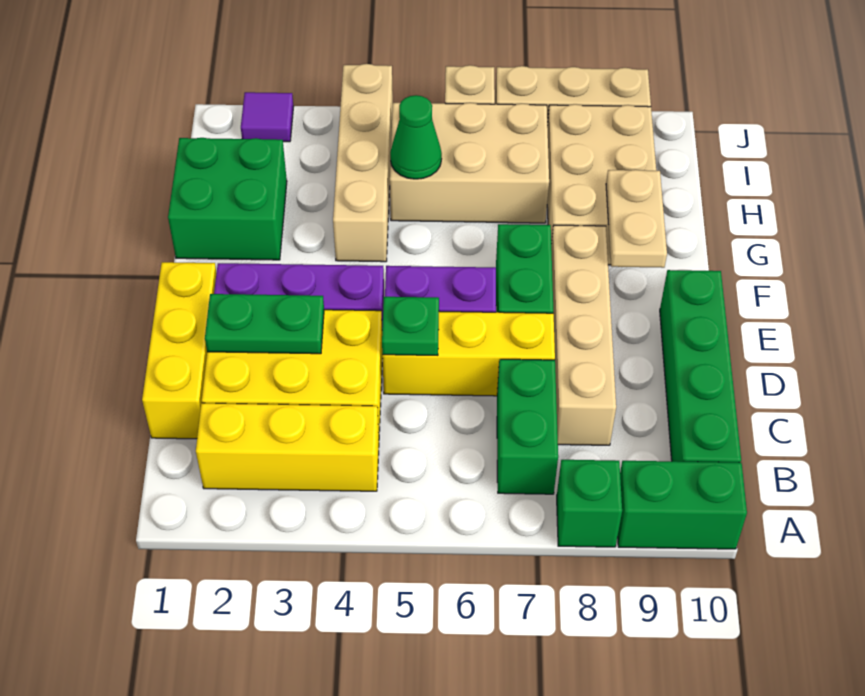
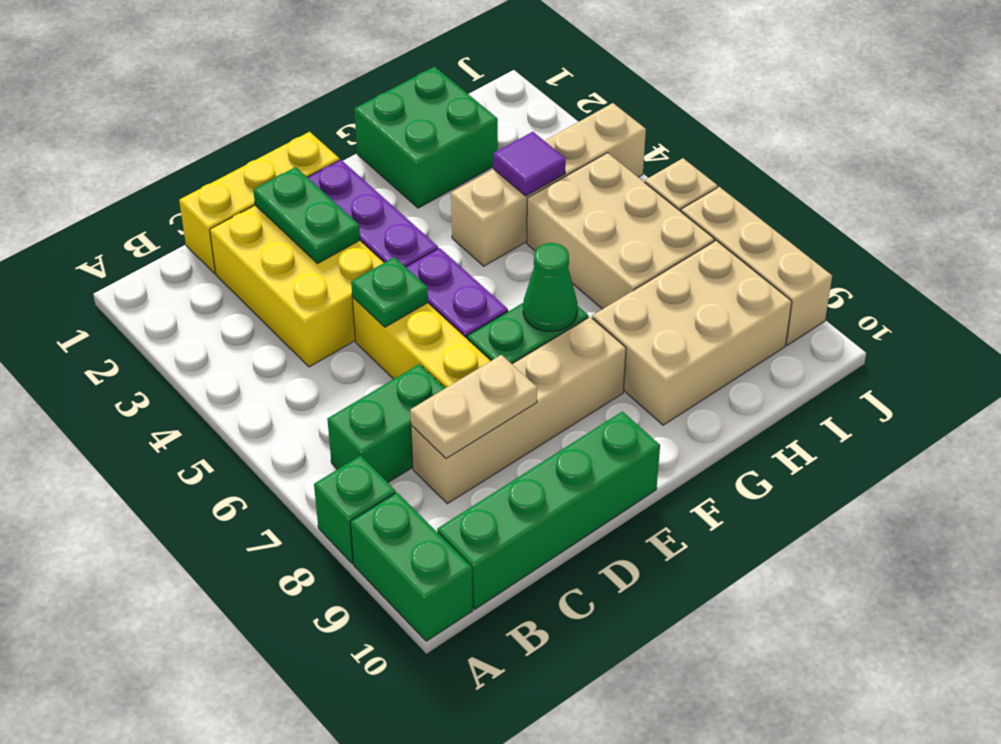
yellow brick B2:B4 level 1 -> none
tan plate F9:G9 level 2 -> tan plate C8:D8 level 2
green cone H5 level 2 -> green cone F7 level 2
purple tile J2 level 1 -> purple tile H4 level 2

